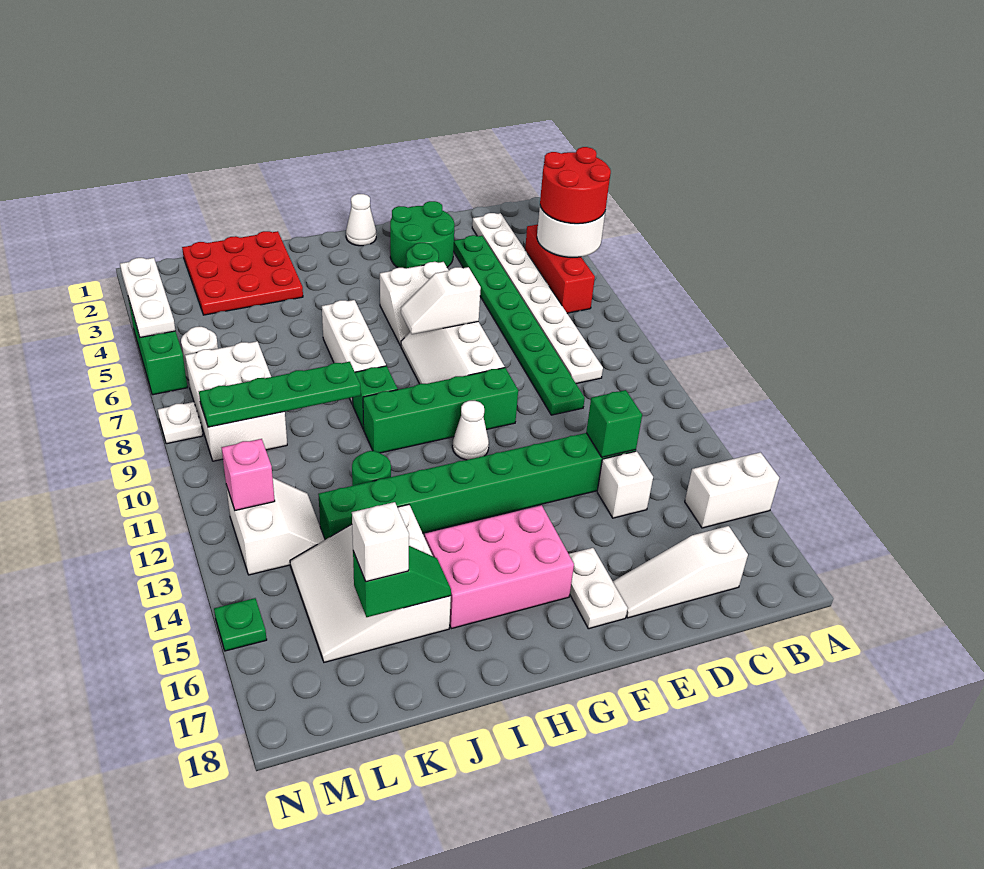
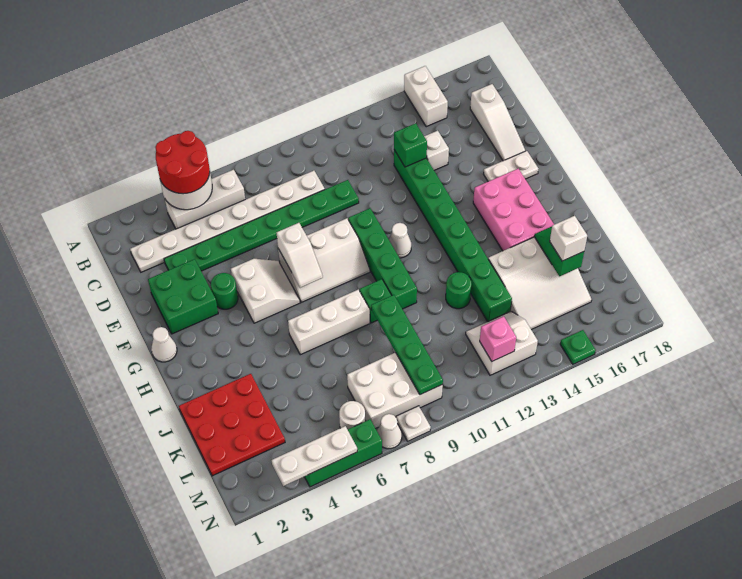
red brick B4:B6 level 1 -> white brick B4:B6 level 1
green round brick E2:F3 level 1 -> green brick E2:F3 level 1
none -> white cone N7 level 1

